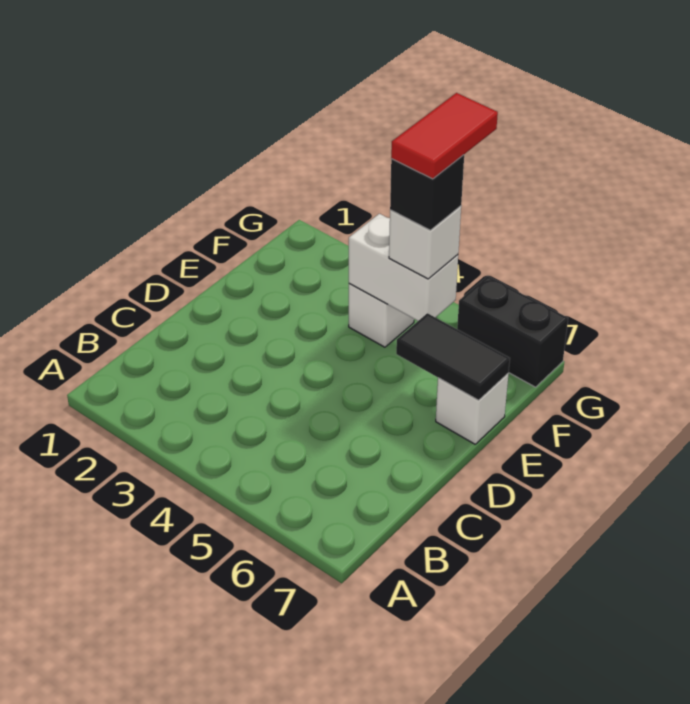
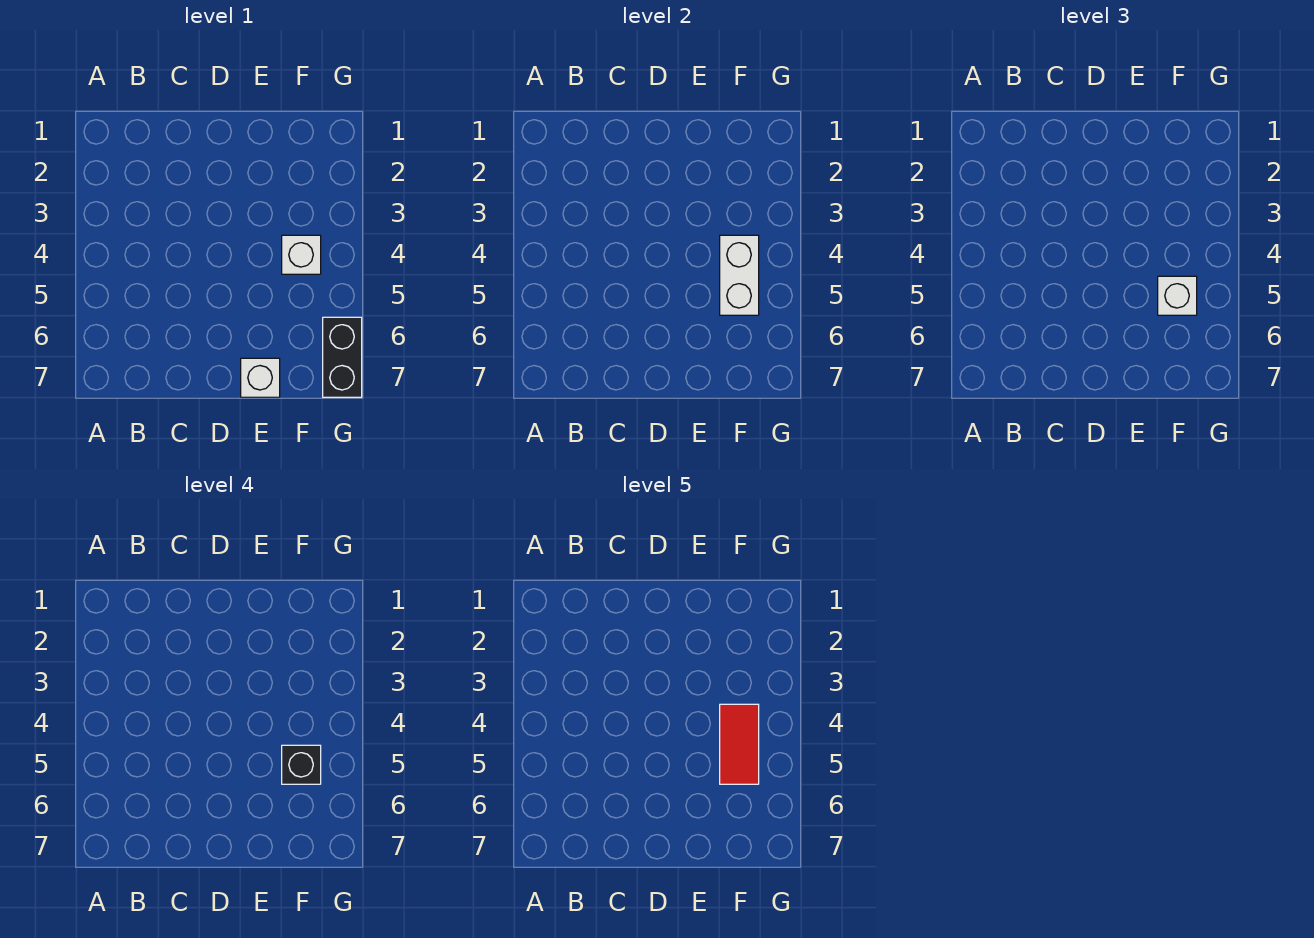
black tile E6:E7 level 2 -> none
red tile F5:G5 level 5 -> red tile F4:F5 level 5

